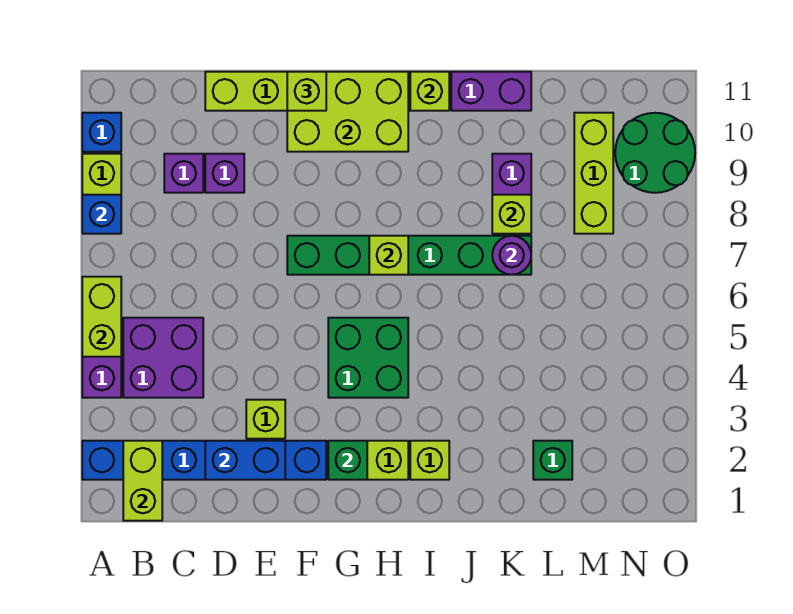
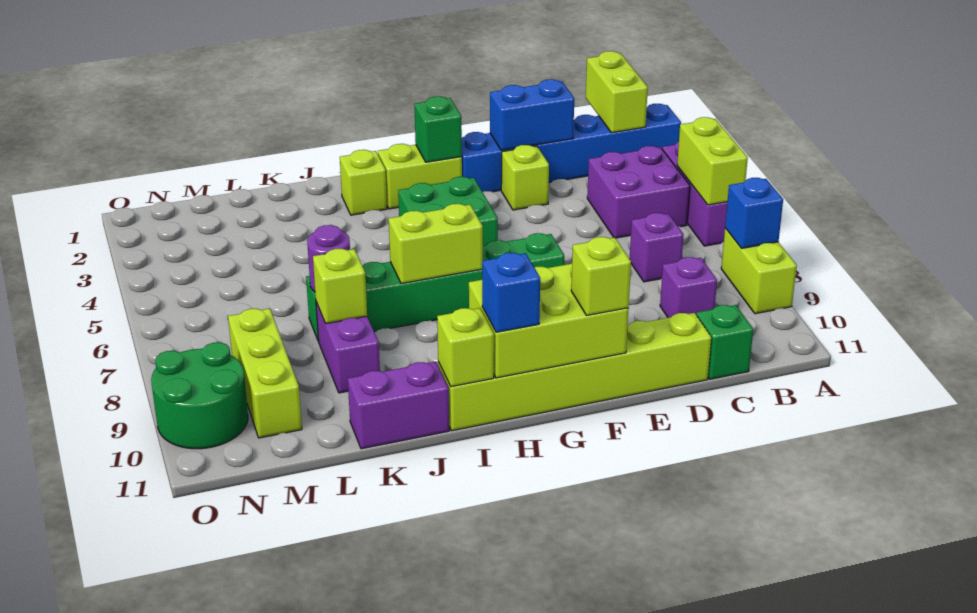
blue brick A10 level 1 -> blue brick H11 level 3
purple brick D9 level 1 -> purple brick C7 level 1
lime brick H7 level 2 -> lime brick H7:I7 level 2
green brick L2 level 1 -> green brick C11 level 1

